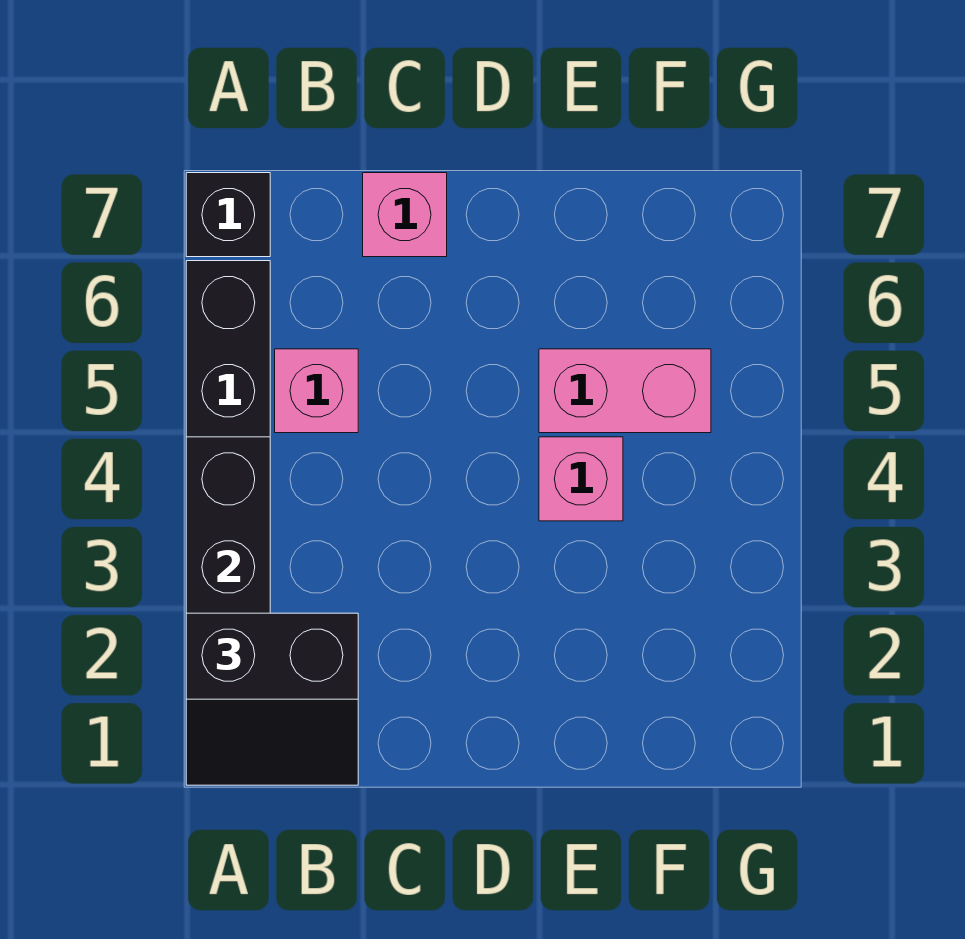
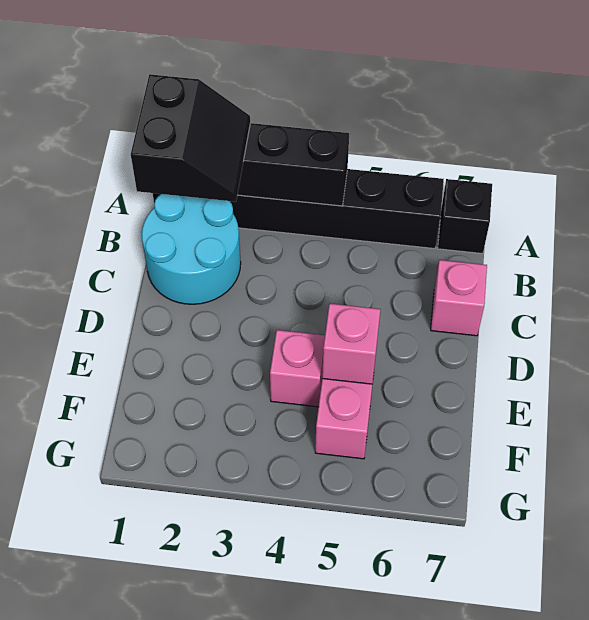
black slope A1:B2 level 3 top 2 -> black slope A1:B2 level 3 top 1
none -> cyan round brick B1:C2 level 1
pink brick B5 level 1 -> pink brick E5 level 2

